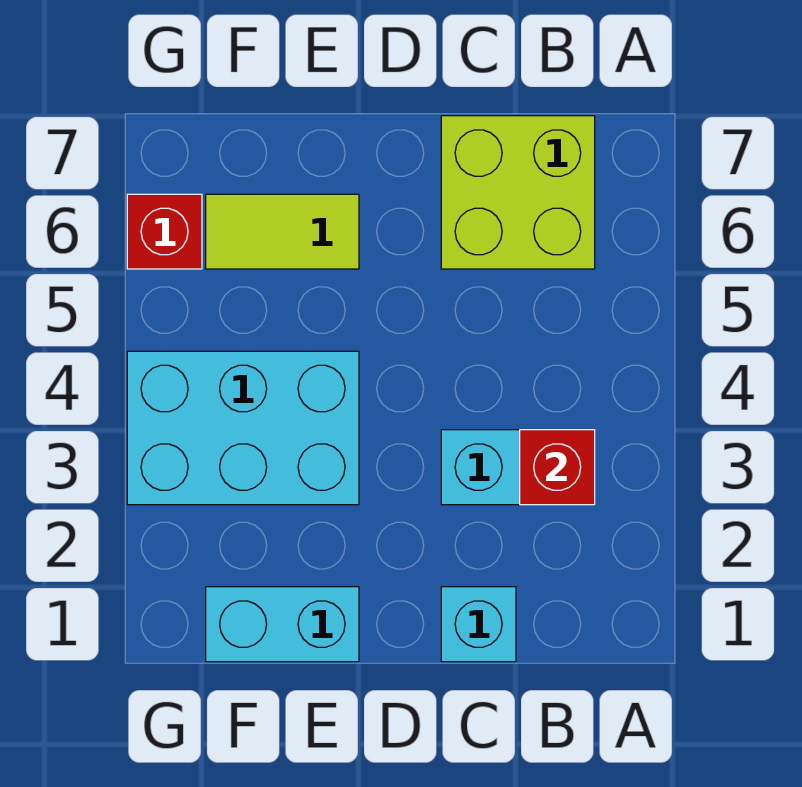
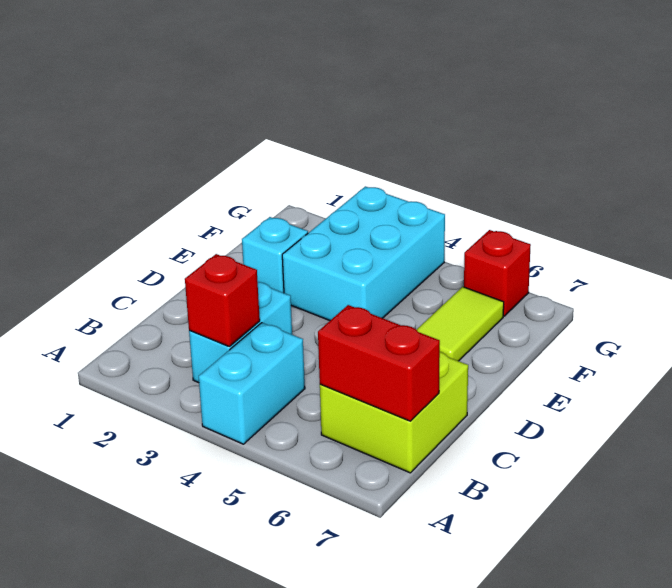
none -> red brick B6:B7 level 2
cyan brick C1 level 1 -> cyan brick E2 level 1
cyan brick E1:F1 level 1 -> cyan brick A4:B4 level 1

